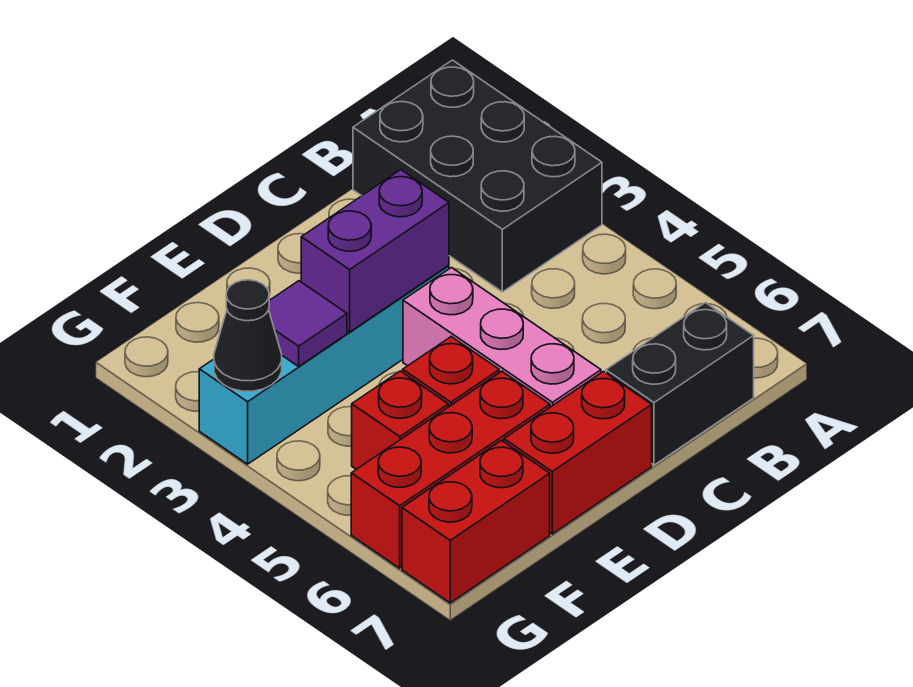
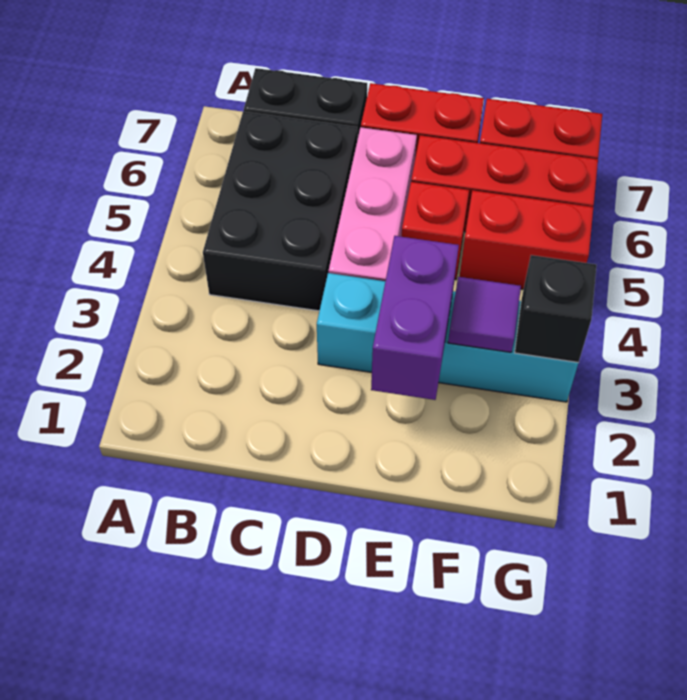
black brick A1:B3 level 1 -> black brick B4:C6 level 1
purple brick D3:E3 level 2 -> purple brick E2:E3 level 2
red brick F5 level 1 -> red brick F5:G5 level 1
black cone G3 level 2 -> black brick G3 level 2

